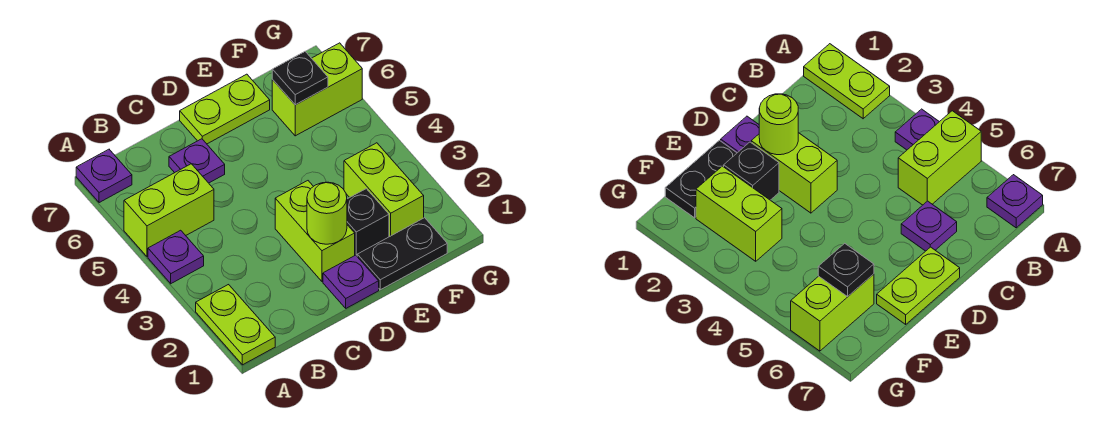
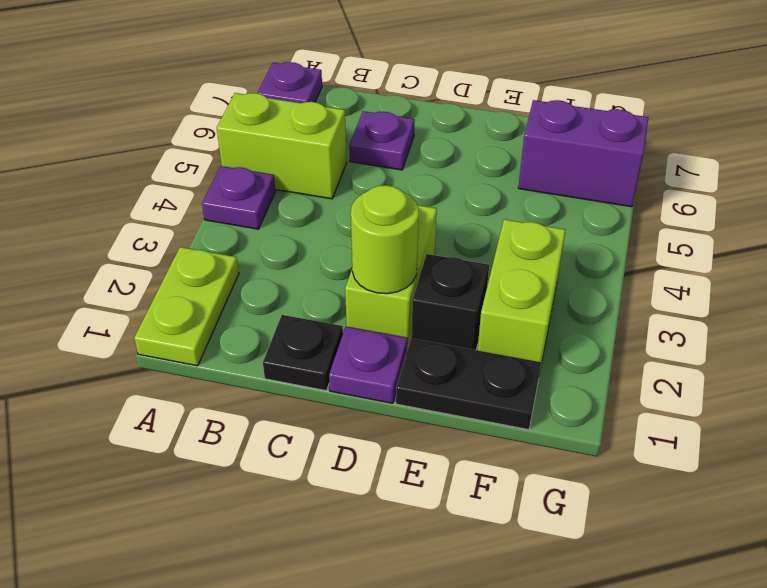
lime plate D7:E7 level 1 -> none
lime brick F6:G6 level 1 -> purple brick F6:G6 level 1
black plate F6 level 2 -> black plate C1 level 1

